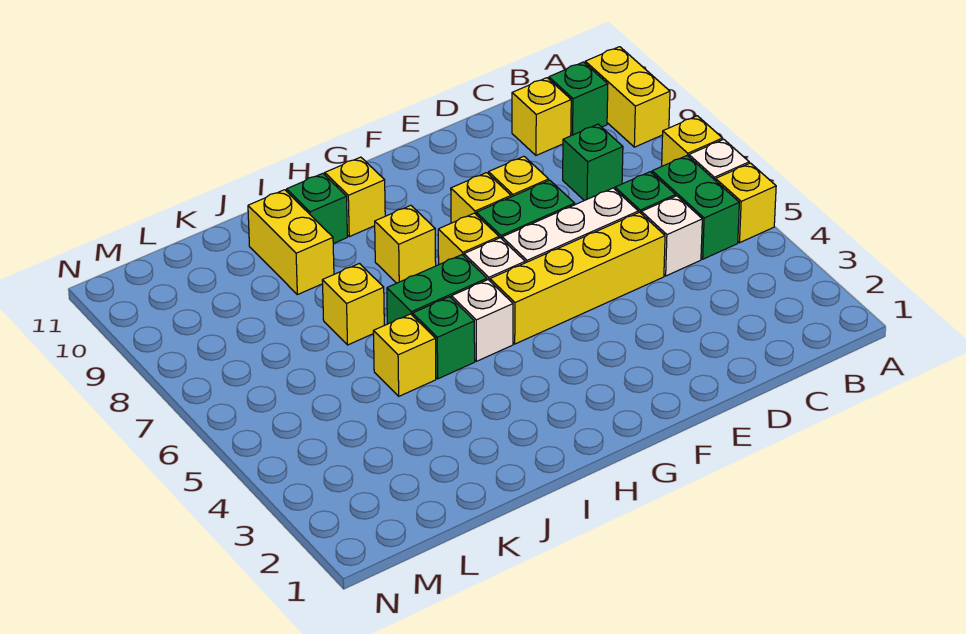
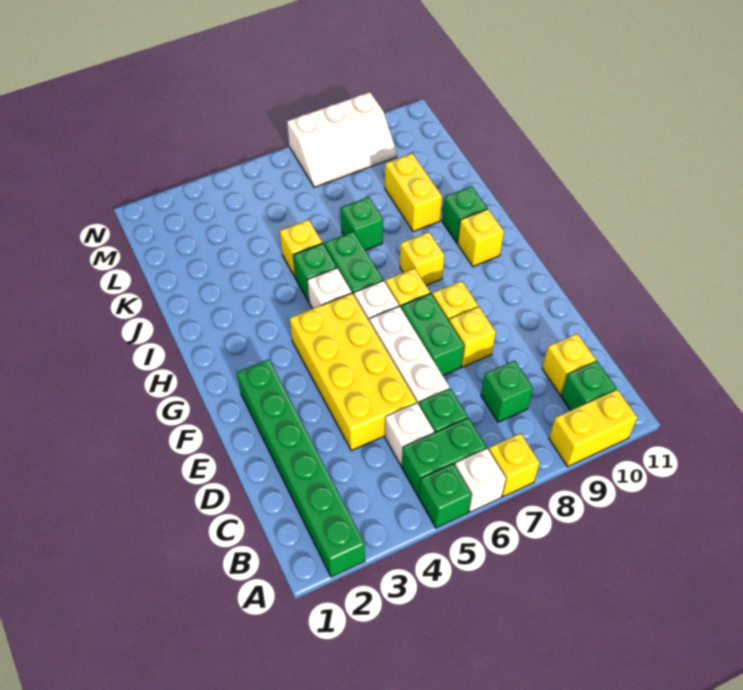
none -> green brick A2:F2 level 1
yellow brick A5 level 1 -> green brick A5 level 1
yellow brick D5:G5 level 1 -> yellow brick D4:G5 level 1
yellow brick J7 level 1 -> green brick J7 level 1
yellow brick J9:J10 level 1 -> yellow brick J9:K9 level 1
none -> white slope M7:N9 level 1 top N

